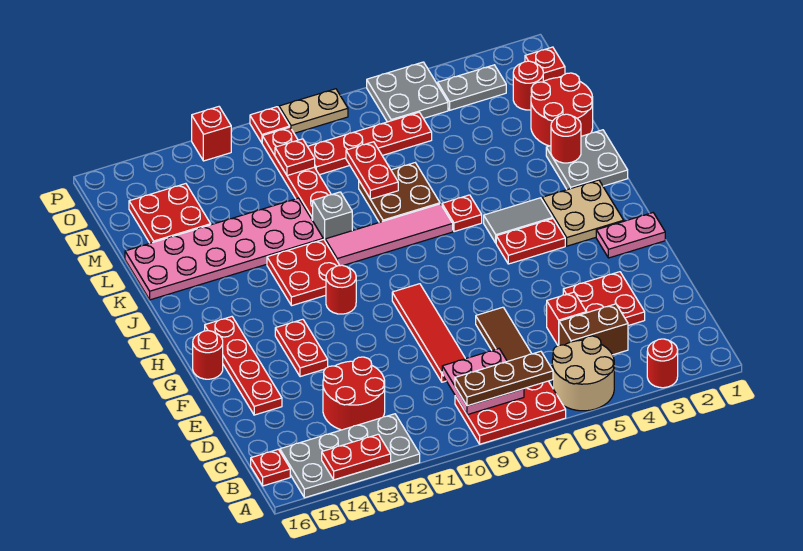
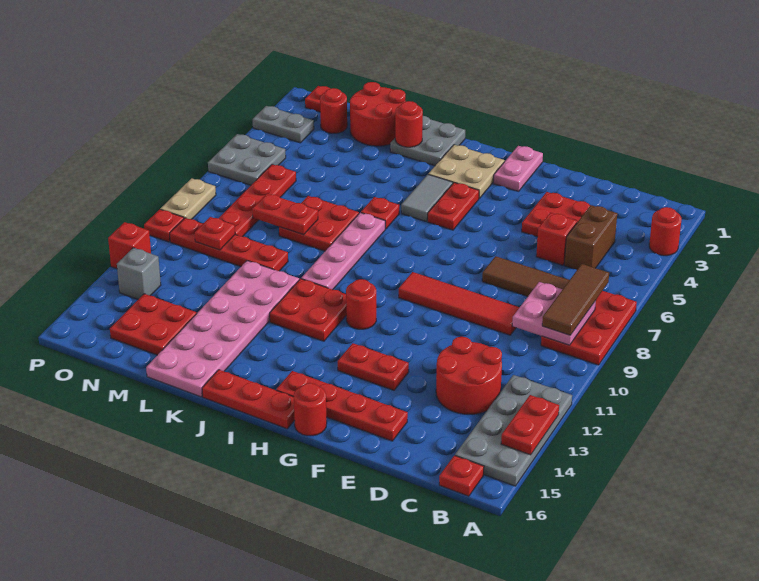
tan round brick A5:B6 level 1 -> none
brown plate B7:B9 level 3 -> brown tile B7:B9 level 3
none -> red plate H16:J16 level 1
pink tile J7:J10 level 1 -> pink plate J7:J10 level 1
brown plate K7:L8 level 1 -> red plate K7:L8 level 1
grey brick K10 level 1 -> grey brick O13 level 1
grey plate O3:O4 level 1 -> grey plate O3:P3 level 1

